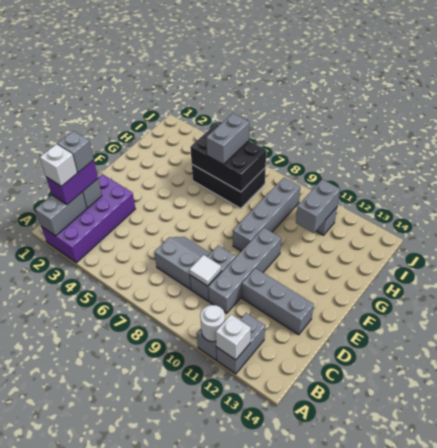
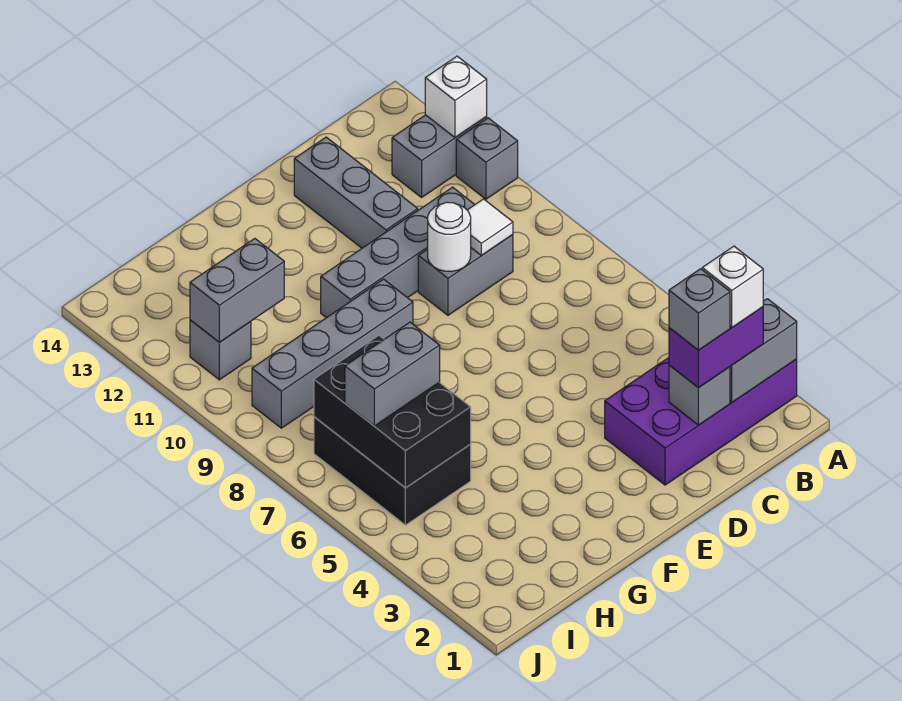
white round brick A11 level 2 -> white round brick D9 level 2
grey slope C7:D8 level 1 top C -> none

